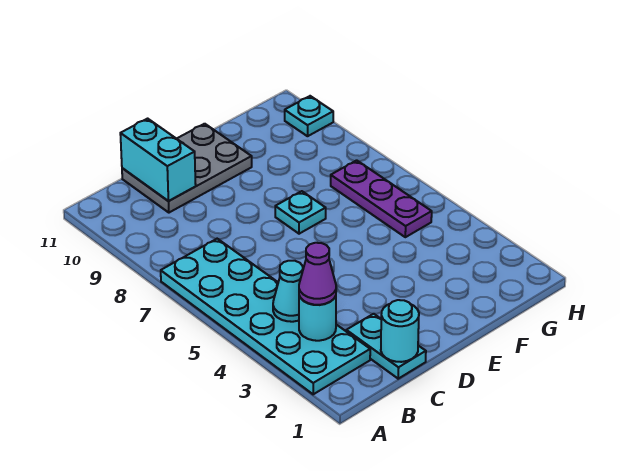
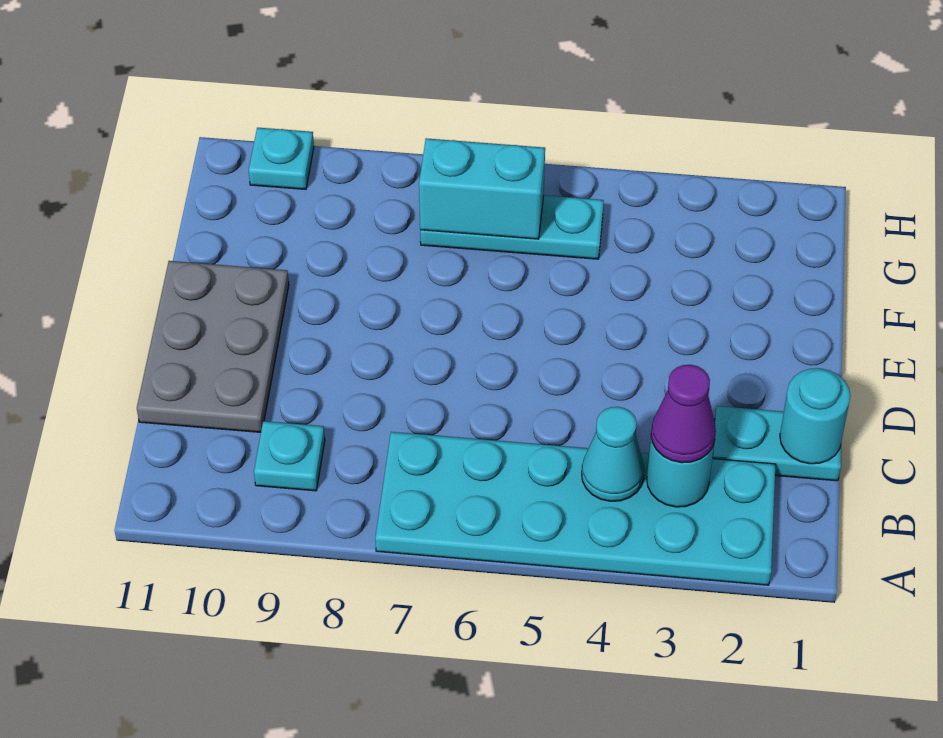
cyan brick C10:C11 level 2 -> cyan brick G6:G7 level 2
cyan plate E7 level 1 -> cyan plate B9 level 1
purple plate G5:G7 level 1 -> cyan plate G5:G7 level 1

